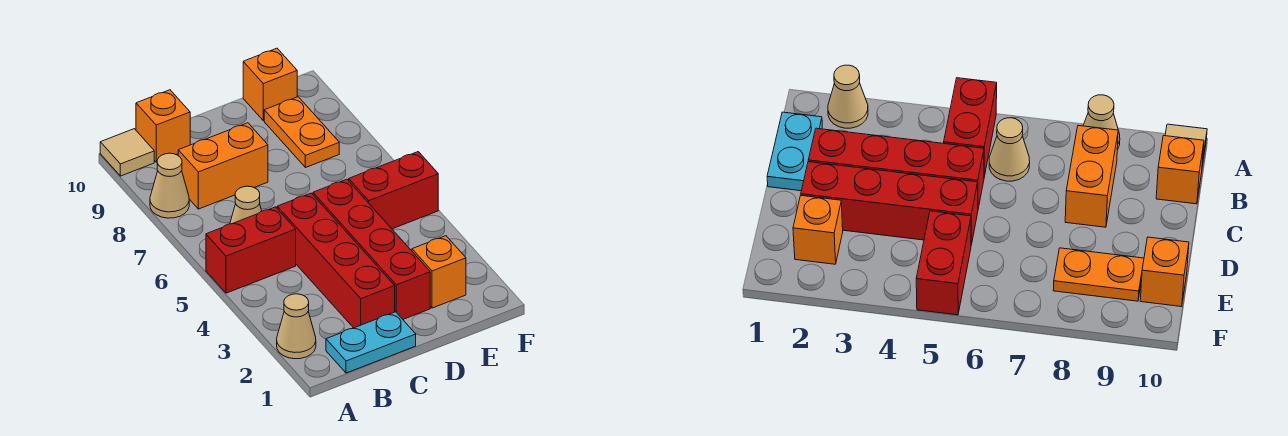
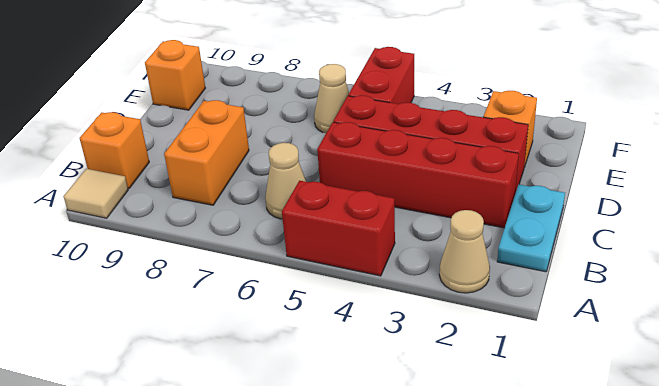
red brick A5:B5 level 1 -> red brick A4:A5 level 1
tan cone A8 level 1 -> tan cone E6 level 1
orange plate E8:E9 level 1 -> none

